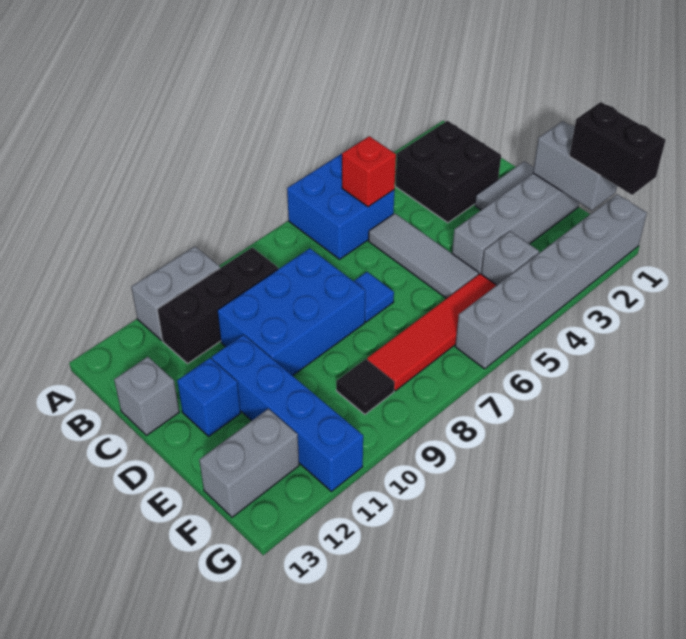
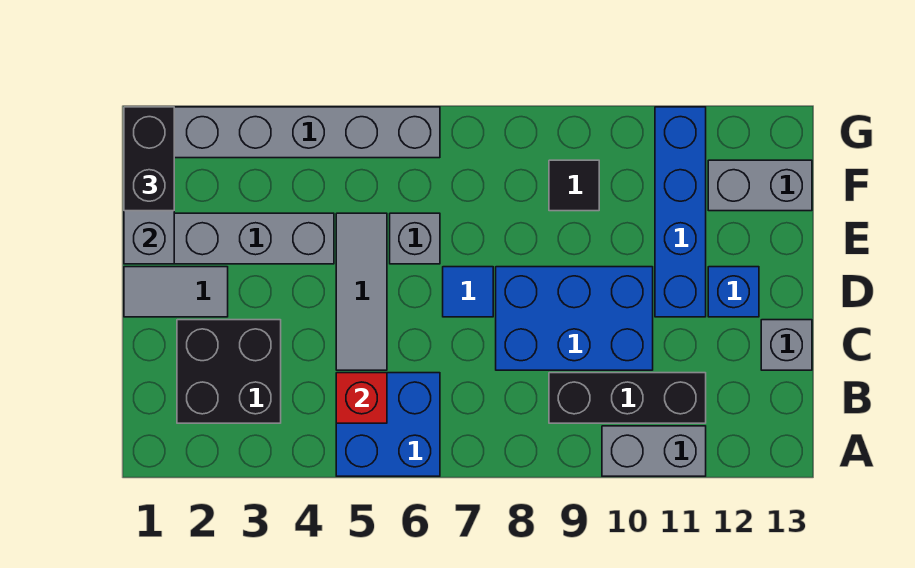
grey brick F4 level 1 -> grey brick E6 level 1
red tile F5:F8 level 1 -> none

